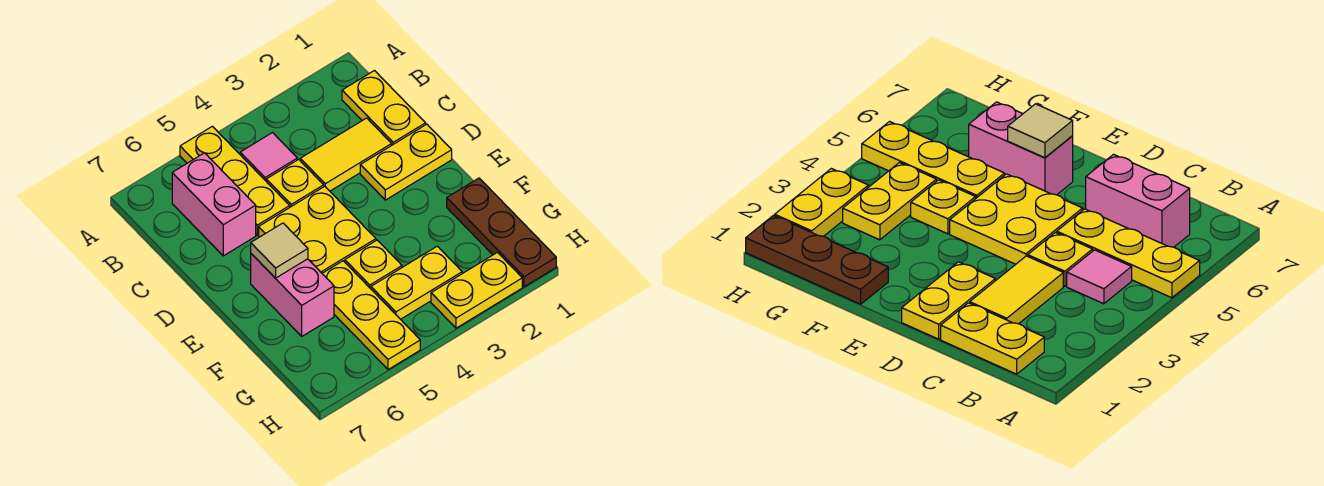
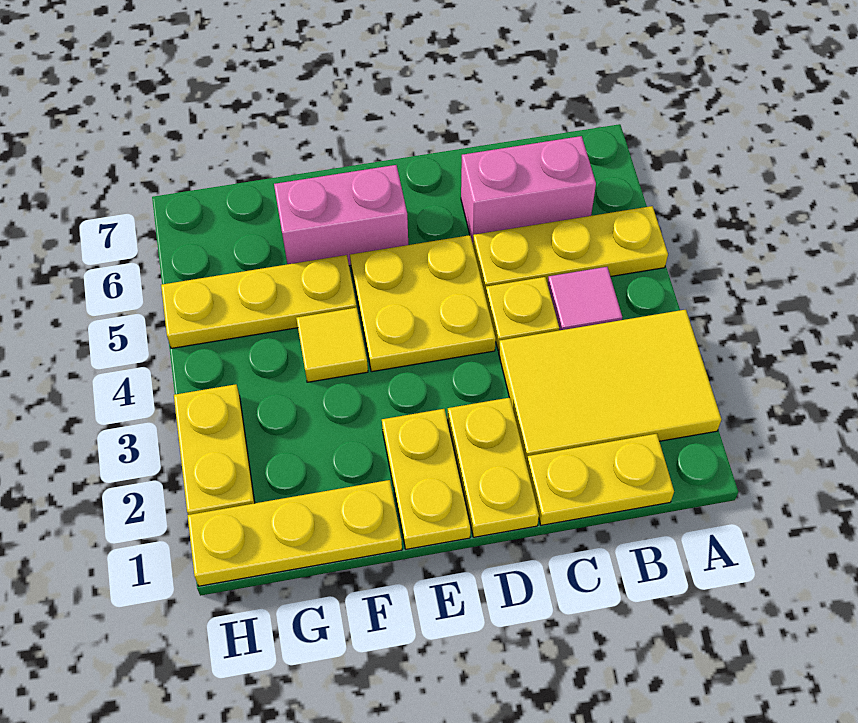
yellow tile C2:C3 level 1 -> yellow tile A2:C3 level 1
tan tile E6 level 2 -> none
brown plate F1:H1 level 1 -> yellow plate F1:H1 level 1
yellow plate F4 level 1 -> yellow tile F4 level 1
yellow plate G3:G4 level 1 -> yellow plate E1:E2 level 1

